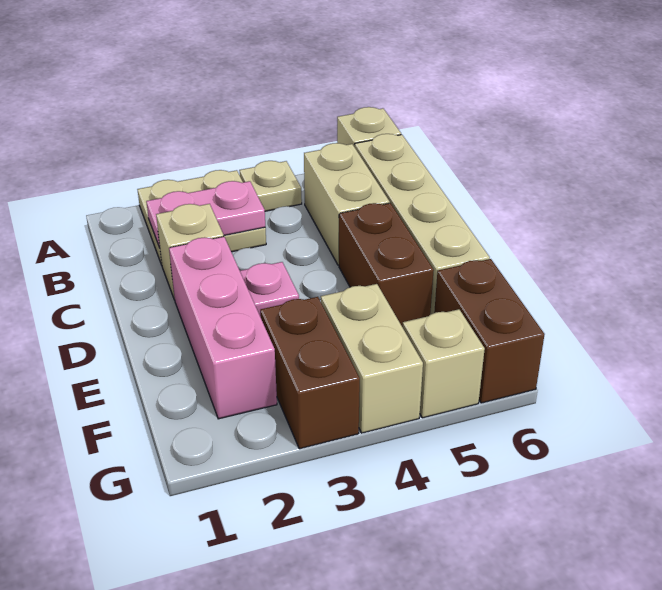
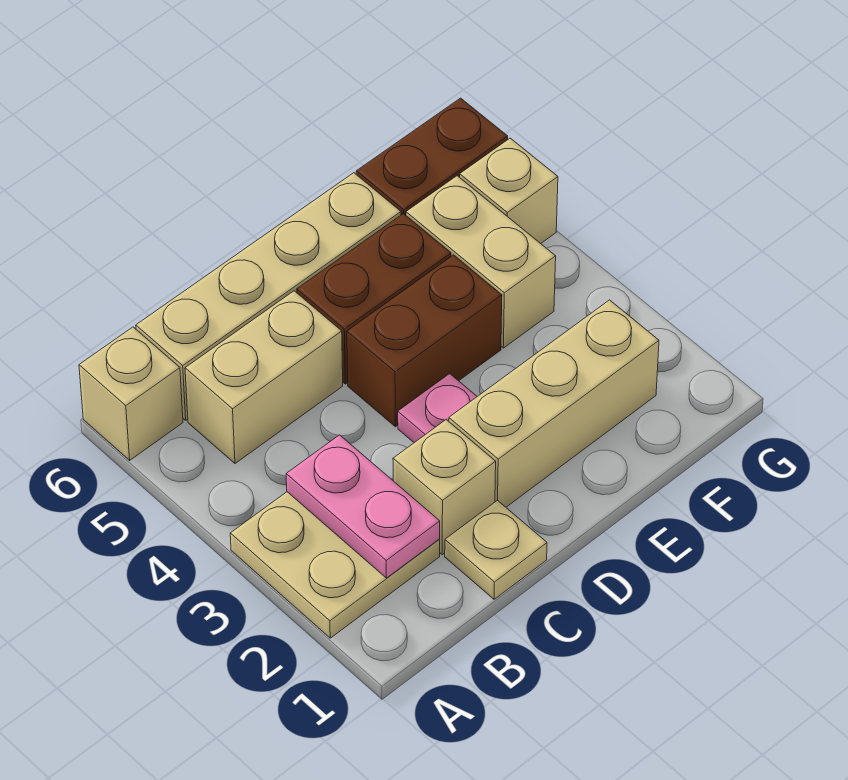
tan plate A4 level 1 -> tan plate C1 level 1
pink brick D2:F2 level 1 -> tan brick D2:F2 level 1
brown brick F3:G3 level 1 -> brown brick D4:E4 level 1
tan brick F4:G4 level 1 -> tan brick F4:F5 level 1

